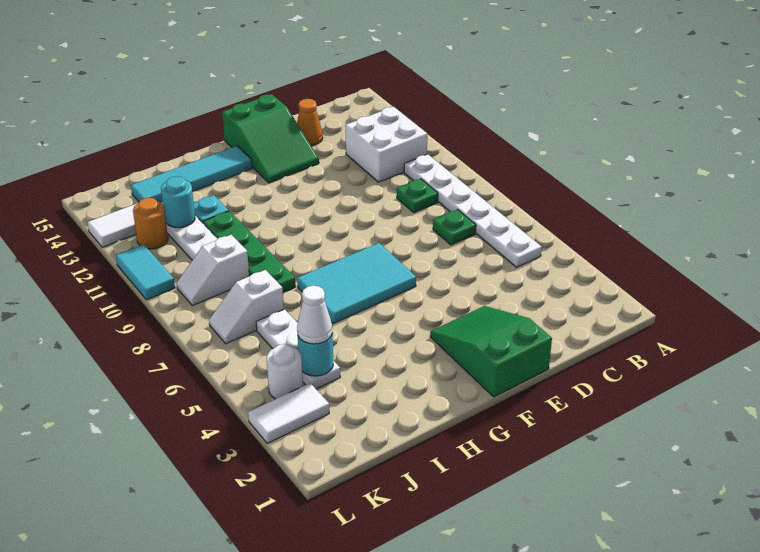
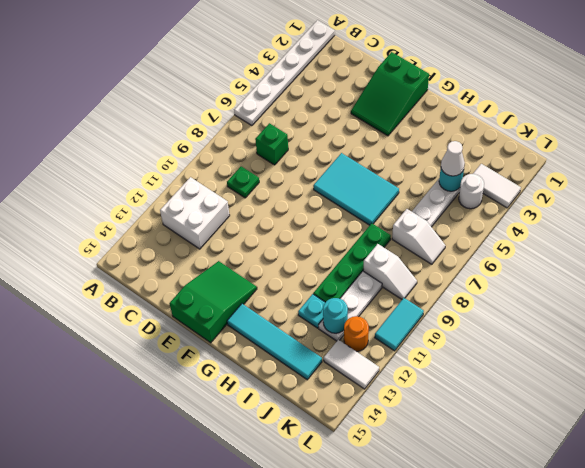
white plate B5:B10 level 1 -> white plate A1:A6 level 1
green plate C7 level 1 -> green brick C7 level 1
orange cone D14 level 1 -> none

